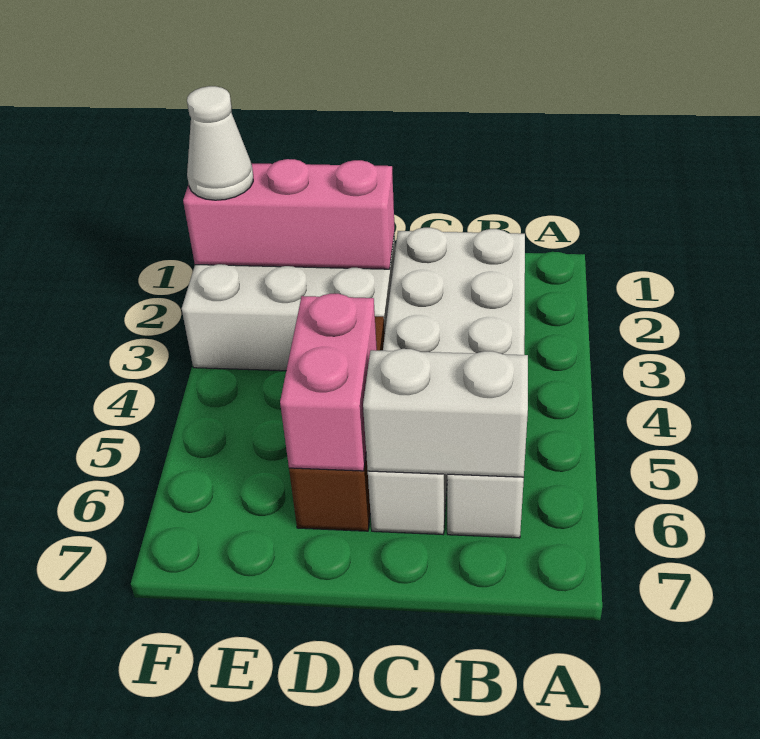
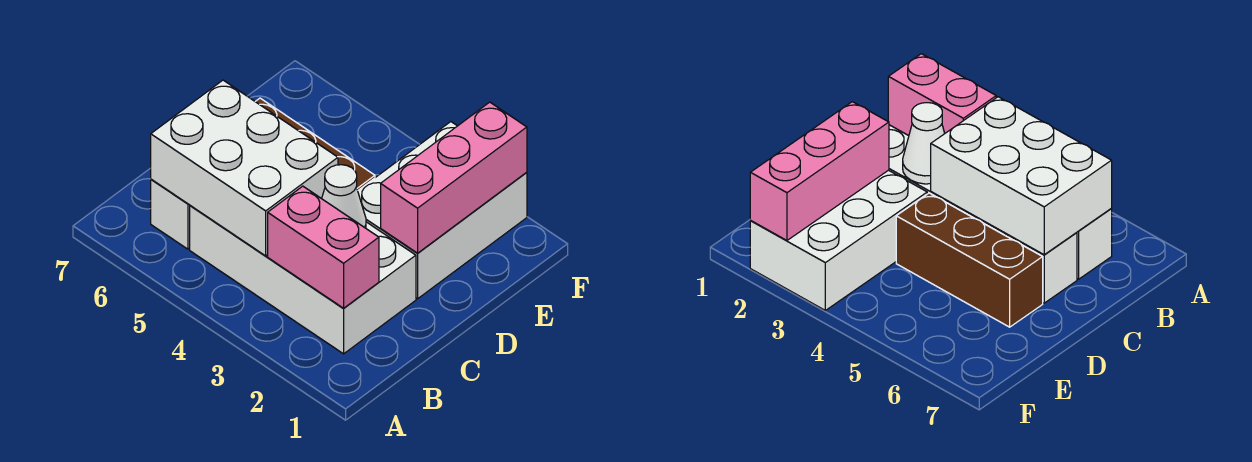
white brick B6:C6 level 2 -> white brick B4:C6 level 2
pink brick D5:D6 level 2 -> pink brick B2:B3 level 2
white cone F2 level 3 -> white cone C3 level 2

